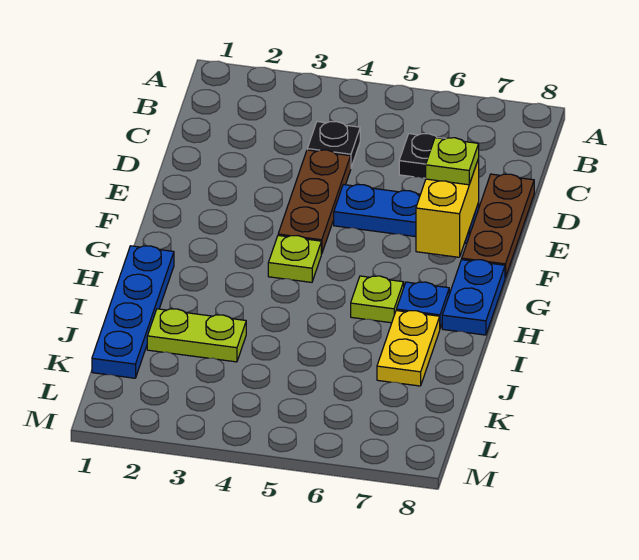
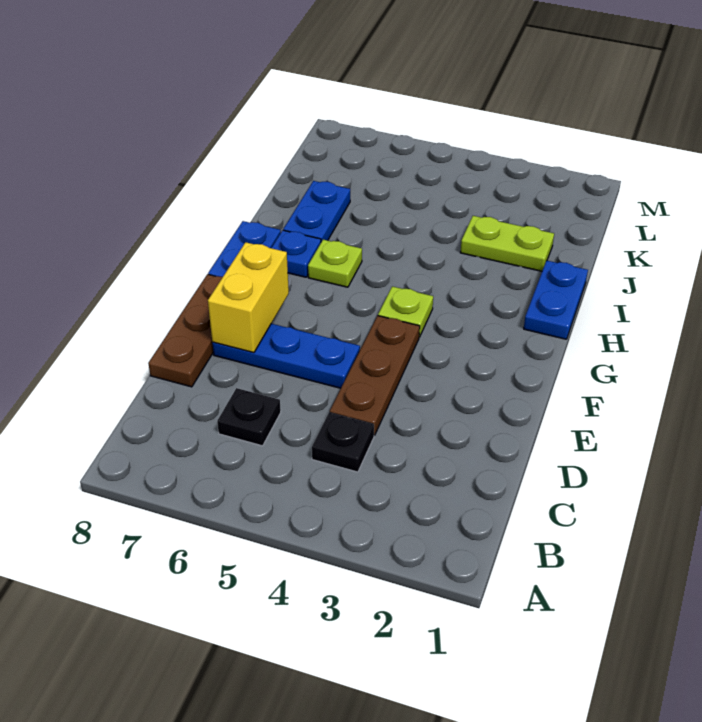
lime plate E7 level 3 -> none
blue plate H1:K1 level 1 -> blue plate H1:I1 level 1
yellow plate I7:J7 level 1 -> blue plate I7:J7 level 1

